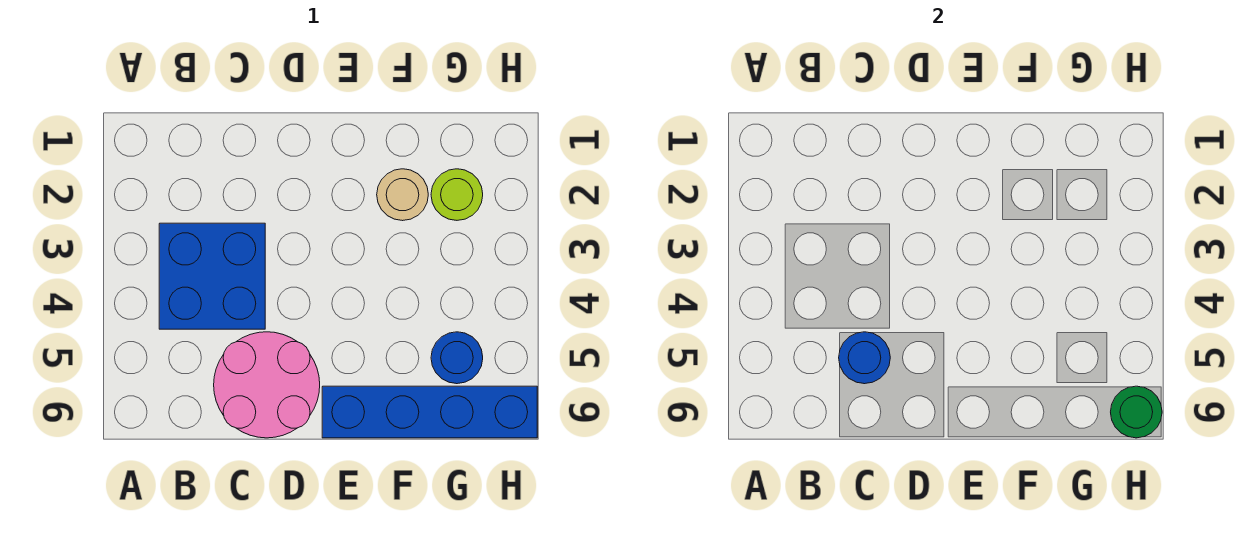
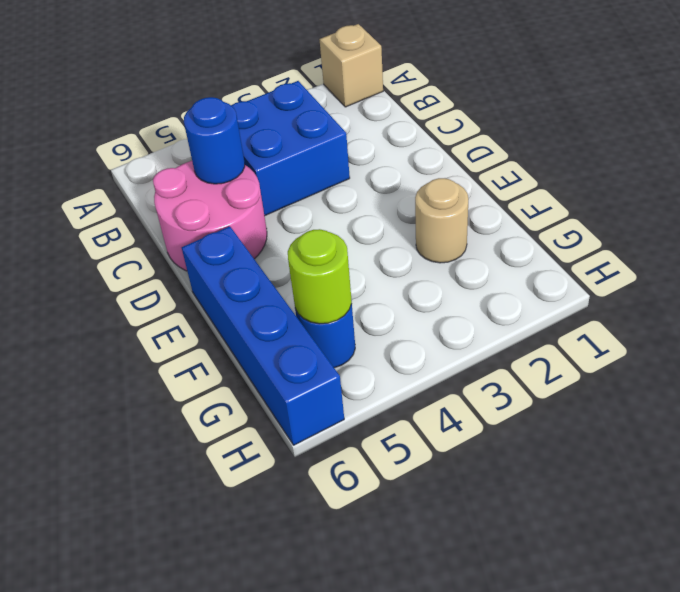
none -> tan brick A1 level 1
lime round brick G2 level 1 -> lime round brick G5 level 2
green round brick H6 level 2 -> none

